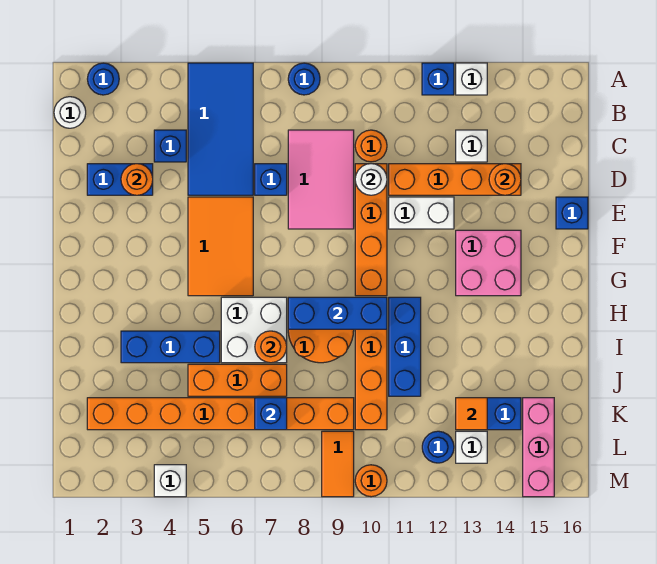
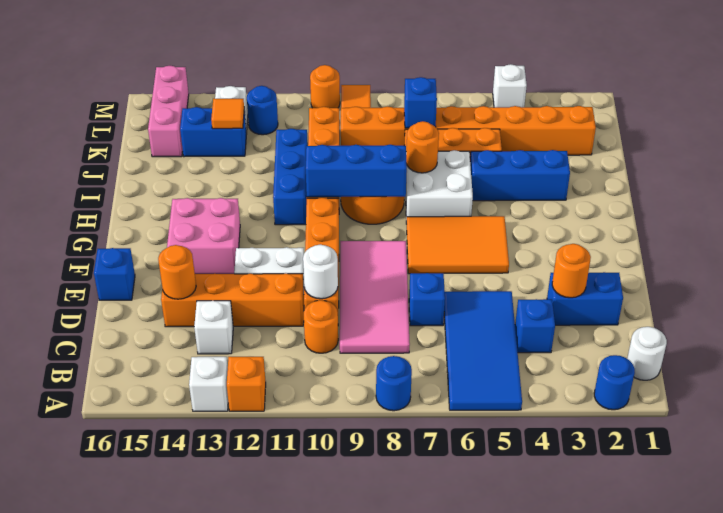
blue brick A12 level 1 -> orange brick A12 level 1
pink tile C8:E9 level 1 -> pink tile C8:F9 level 1
orange tile E5:G6 level 1 -> orange tile F5:G7 level 1

